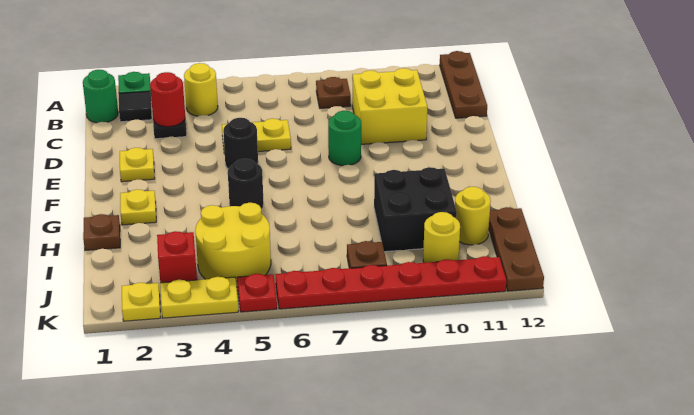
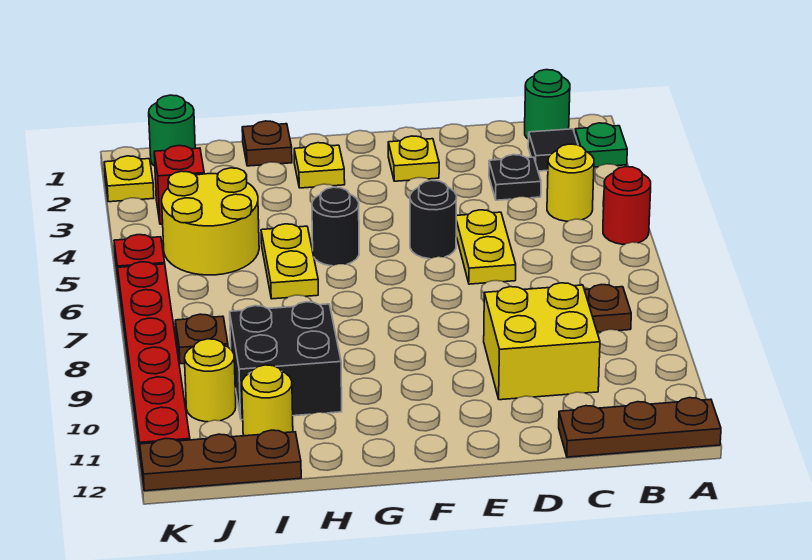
red round brick C3 level 2 -> red round brick A5 level 1
green round brick E8 level 1 -> green round brick J1 level 1
yellow plate K3:K4 level 1 -> yellow plate H5:H6 level 1

